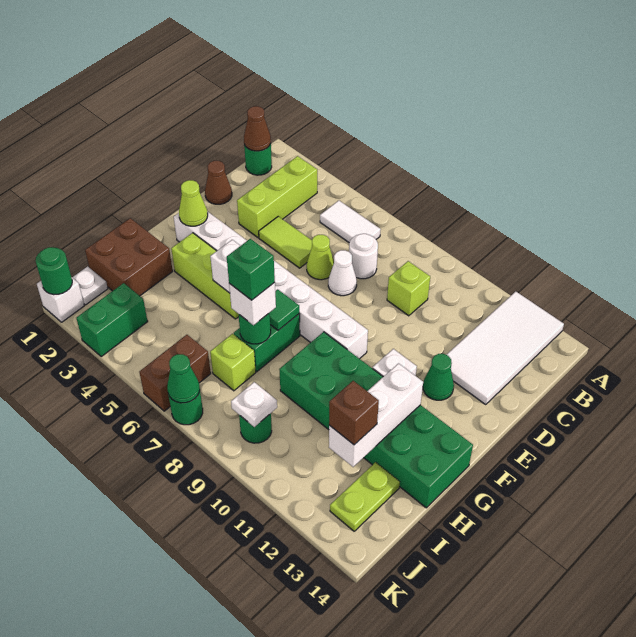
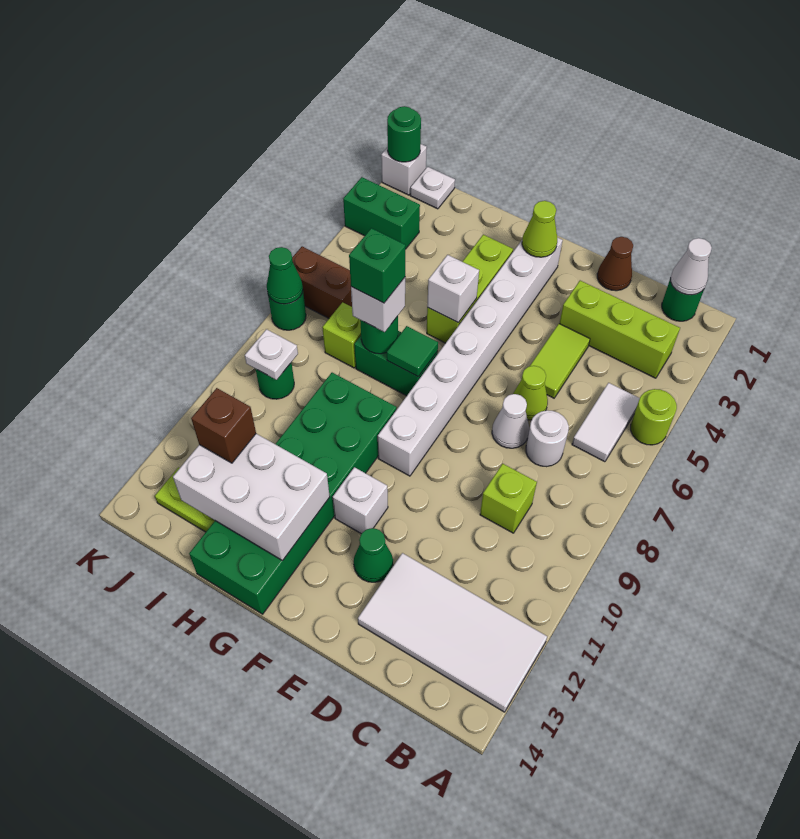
none -> lime round brick A5 level 1
brown cone B1 level 2 -> white cone B1 level 2
white brick G12:I12 level 2 -> white brick G12:I13 level 2
brown brick H1:I2 level 1 -> none

